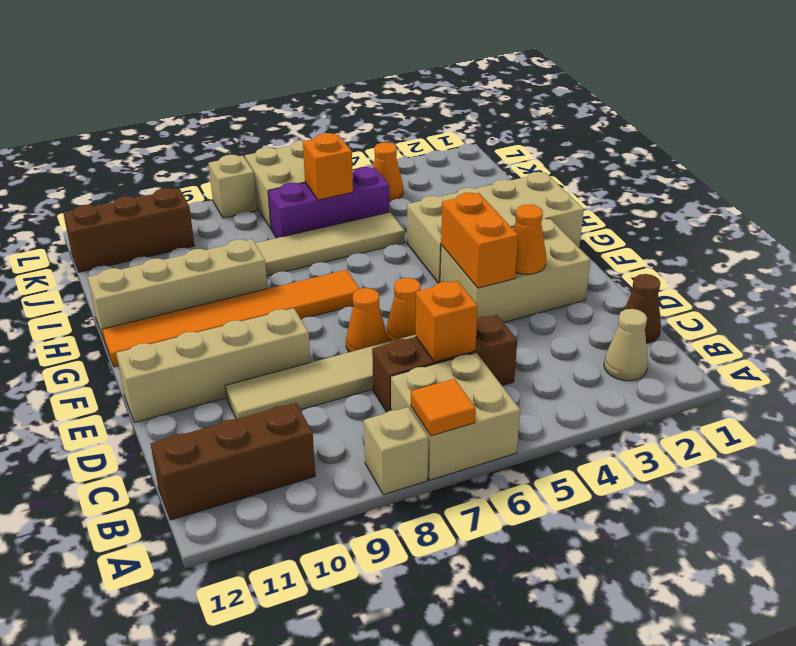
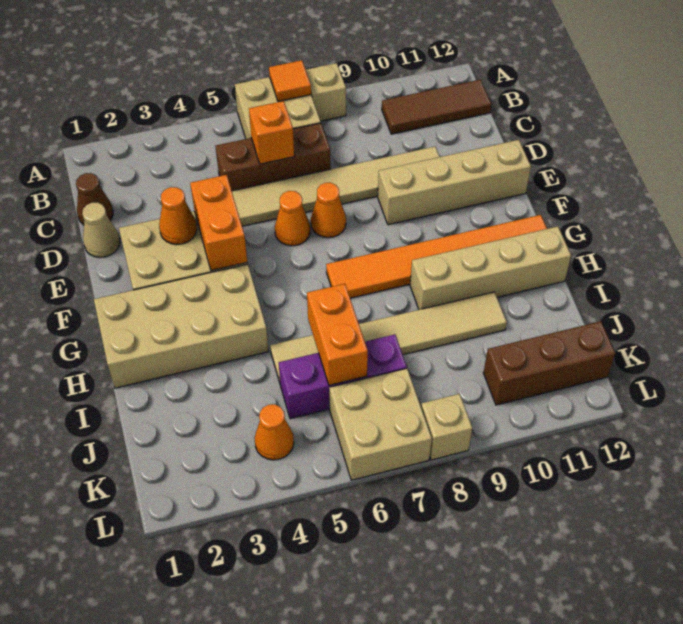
tan cone B2 level 1 -> tan cone D1 level 1
brown brick B10:B12 level 1 -> brown tile B10:B12 level 1
orange brick J6 level 2 -> orange brick I6:J6 level 2

